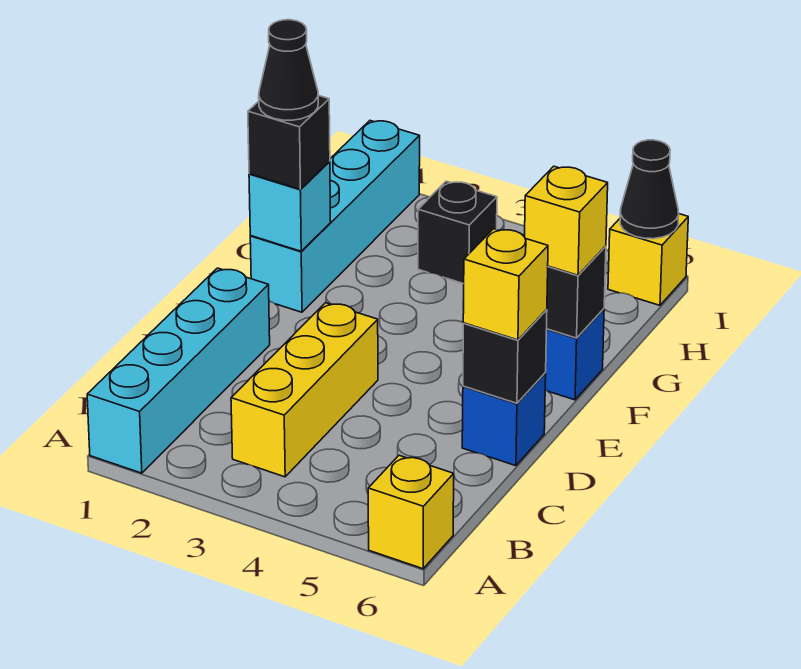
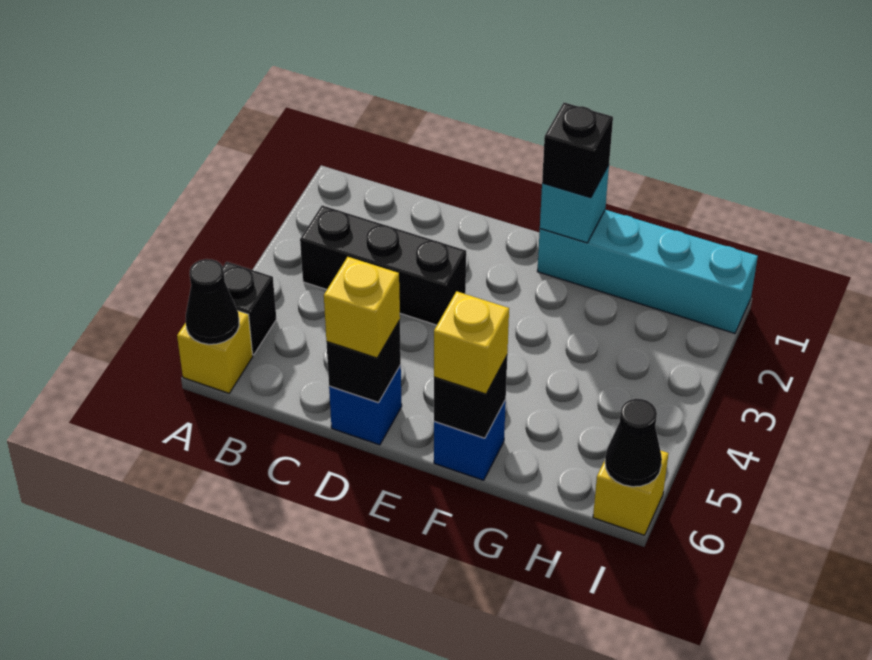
cyan brick A1:D1 level 1 -> none
yellow brick B3:D3 level 1 -> black brick B3:D3 level 1
black cone F1 level 4 -> black cone A6 level 2
black brick H3 level 1 -> black brick A5 level 1

